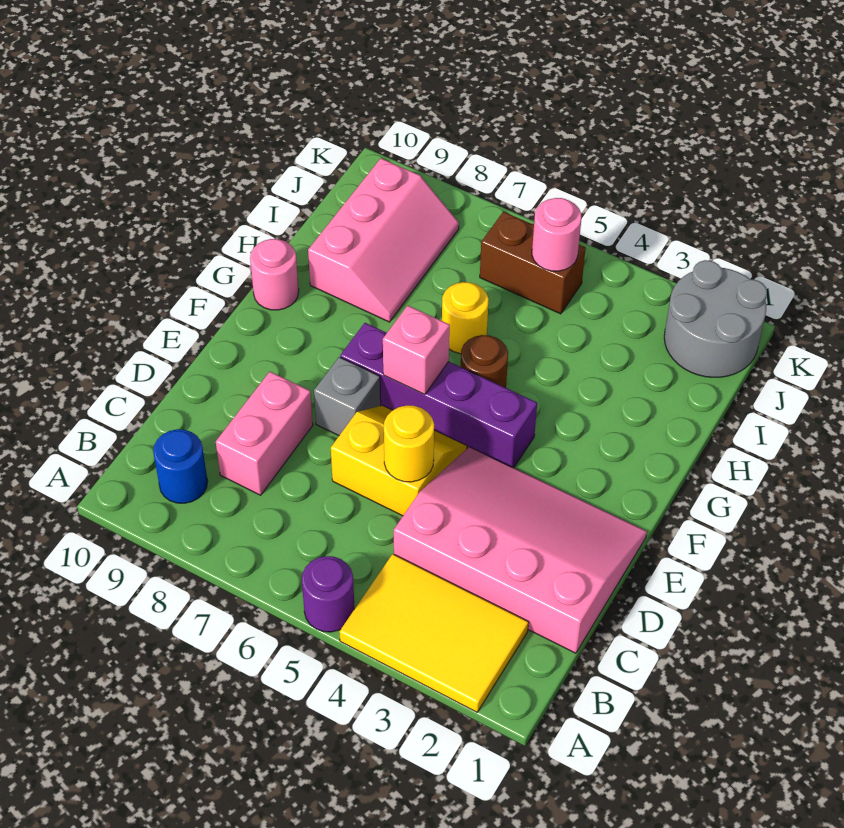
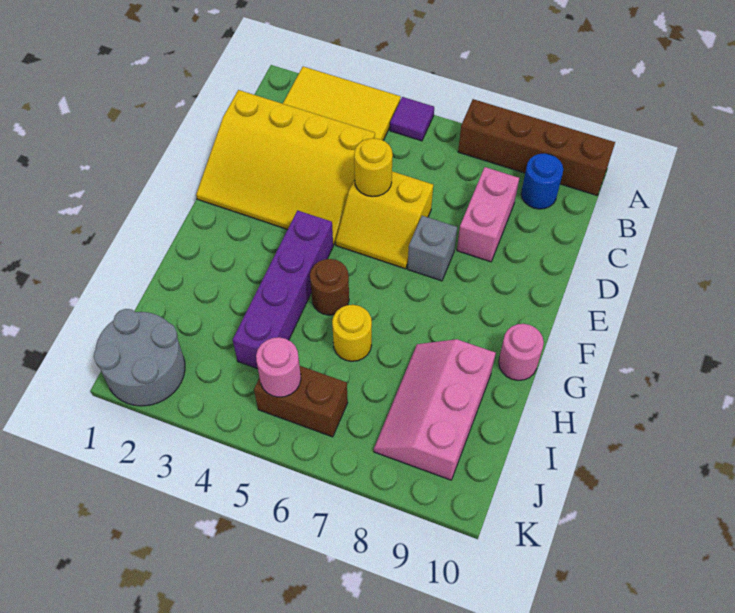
purple round brick A5 level 1 -> purple tile A5 level 1
none -> brown brick A7:A10 level 1
pink slope C1:E4 level 1 top C -> yellow slope C1:E4 level 1 top C
purple brick F4:F7 level 1 -> purple brick F4:I4 level 1
pink brick F6 level 2 -> none

